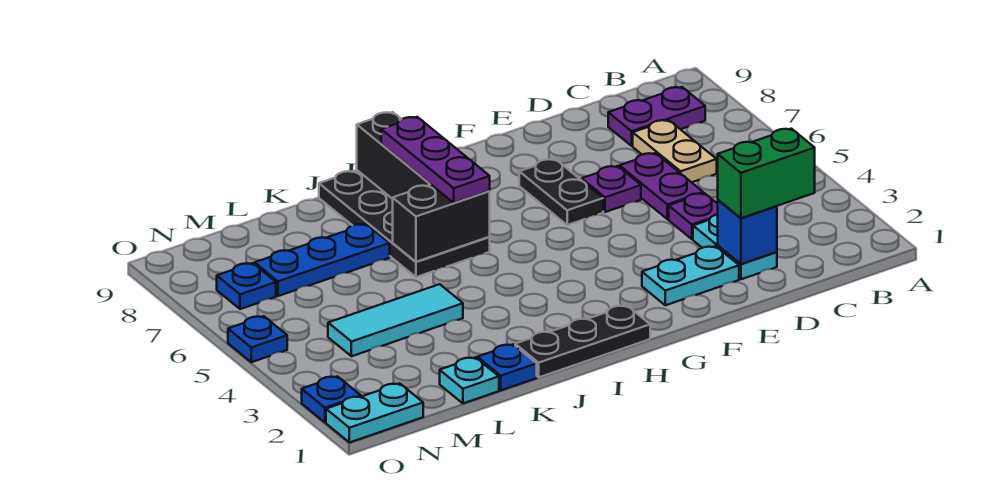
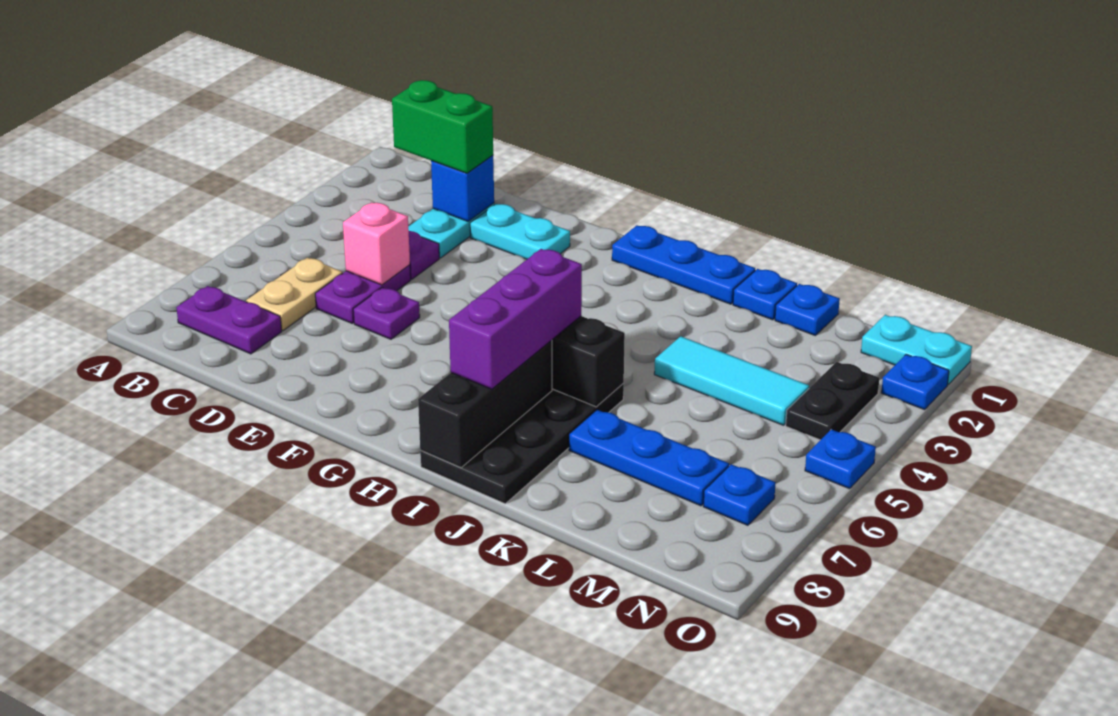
none -> pink brick D5 level 2
black plate F6:F7 level 1 -> black plate N3:N4 level 1
black plate H1:J1 level 1 -> blue plate H1:J1 level 1
purple plate I6:I8 level 3 -> purple brick I6:I8 level 3
cyan plate L1 level 1 -> blue plate L1 level 1

